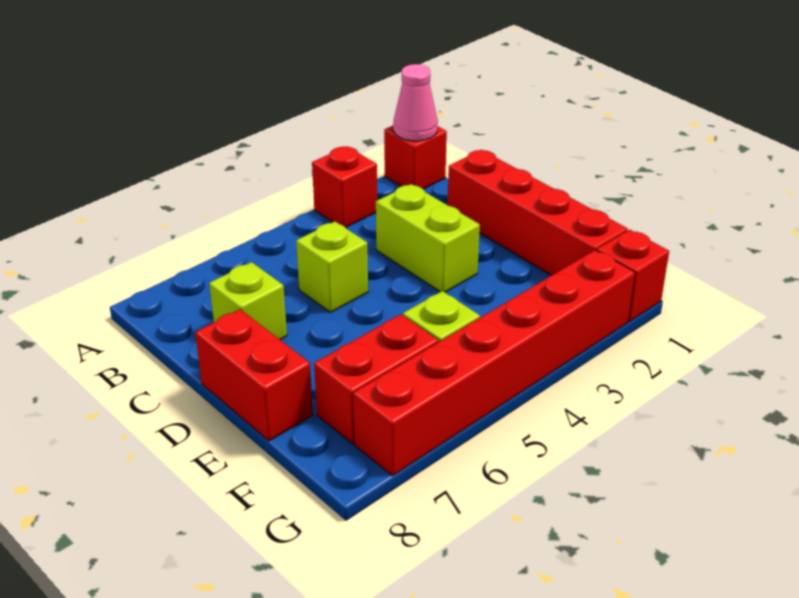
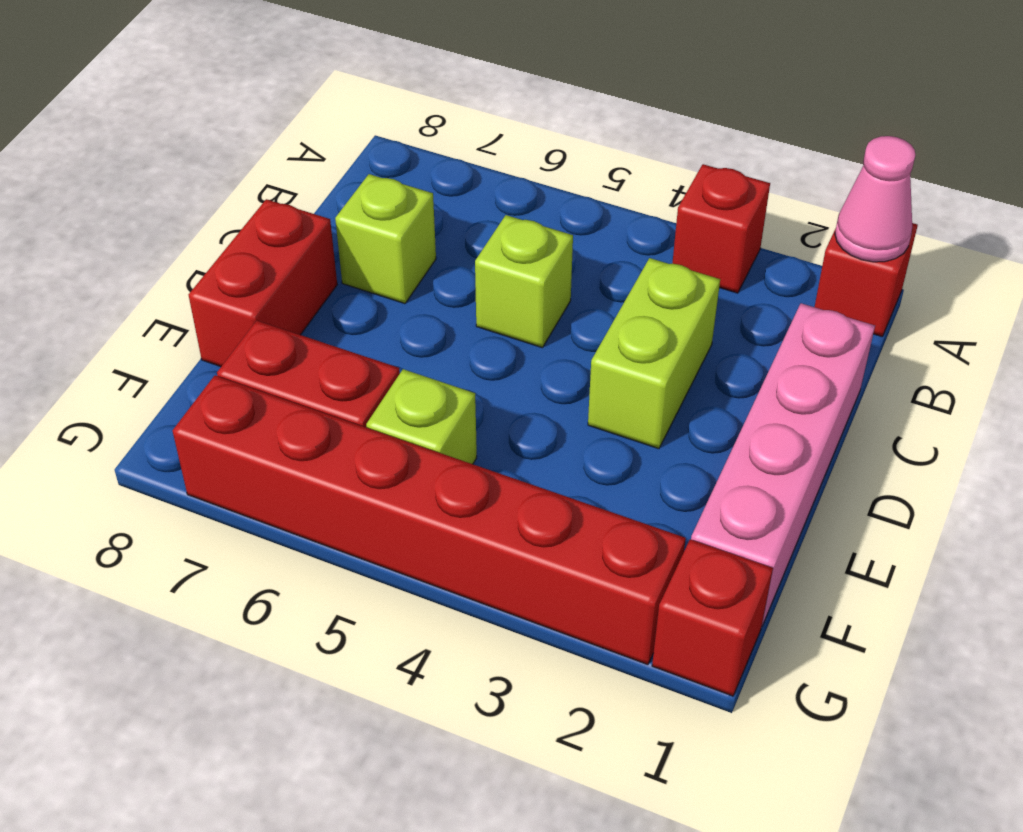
red brick C1:F1 level 1 -> pink brick C1:F1 level 1

